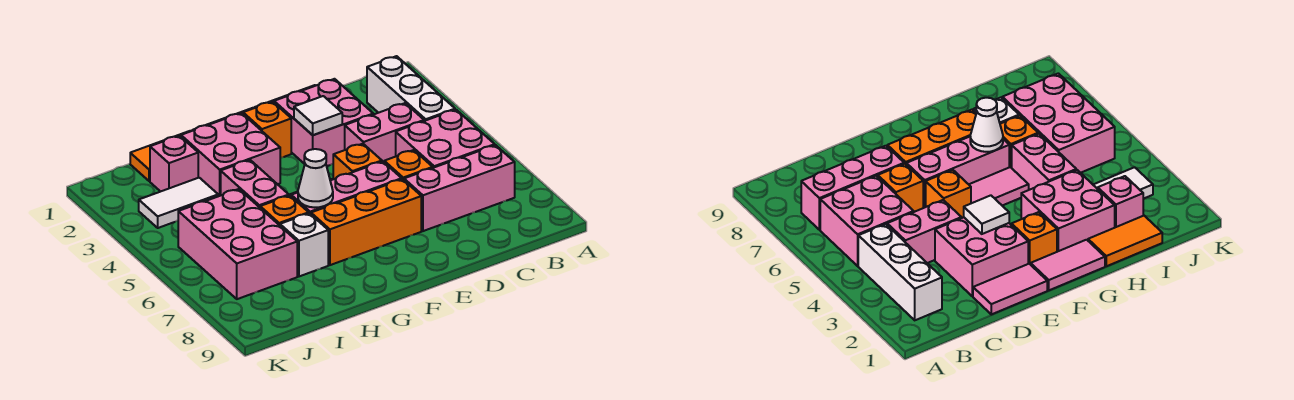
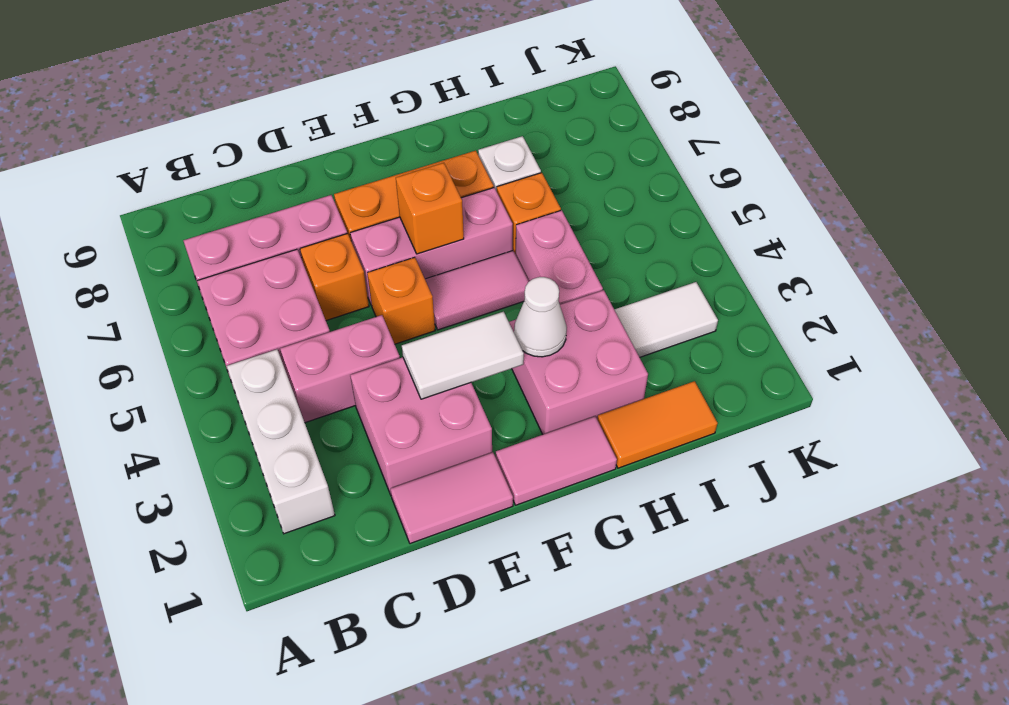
white tile E3 level 2 -> white tile E3:F3 level 2
orange brick F2 level 1 -> orange brick F6 level 2
white cone G6 level 2 -> white cone G3 level 2
pink brick I2 level 1 -> none
pink brick I5:J7 level 1 -> none

